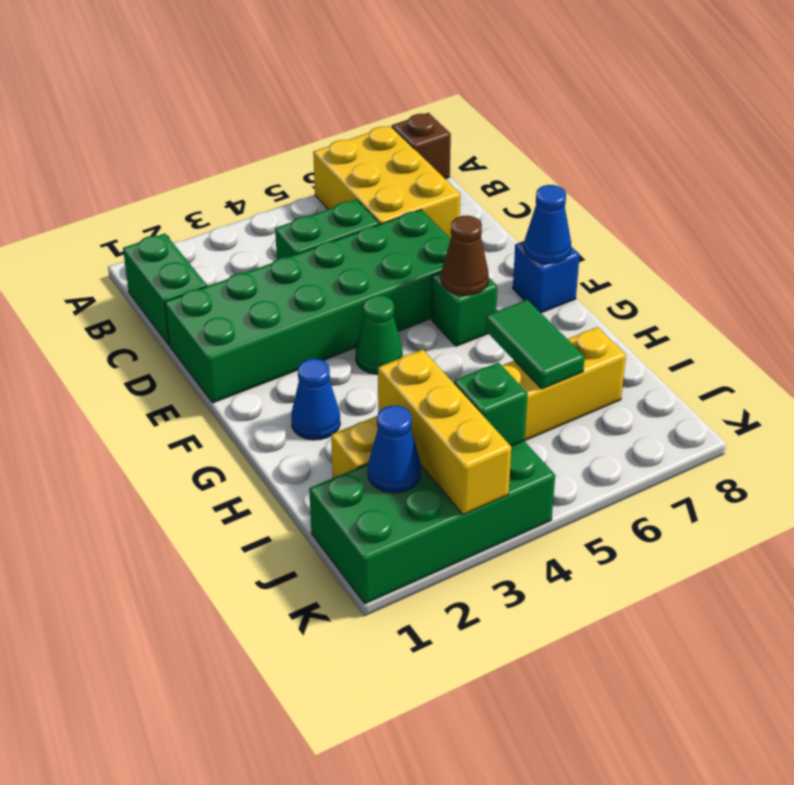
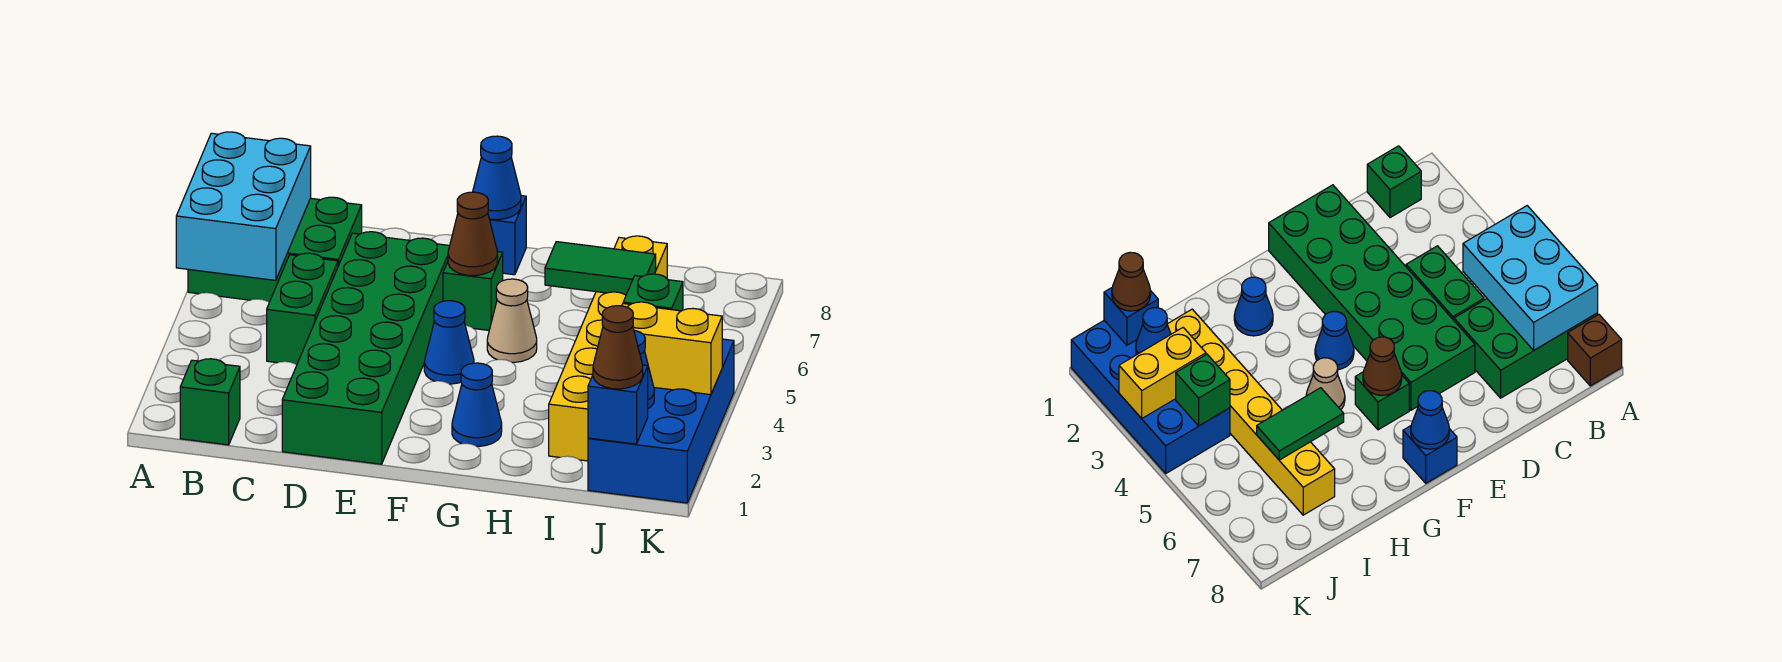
none -> cyan brick A5:B7 level 2
yellow brick A6:C7 level 1 -> green brick A6:C7 level 1
green brick B1:C1 level 1 -> green brick B1 level 1
green cone F4 level 1 -> blue cone F4 level 1
none -> tan cone G5 level 1
yellow brick I3:K3 level 2 -> yellow brick J3:K3 level 2
green brick J1:K4 level 1 -> blue brick J1:K4 level 1
none -> blue brick J1 level 2
none -> brown cone J1 level 3

